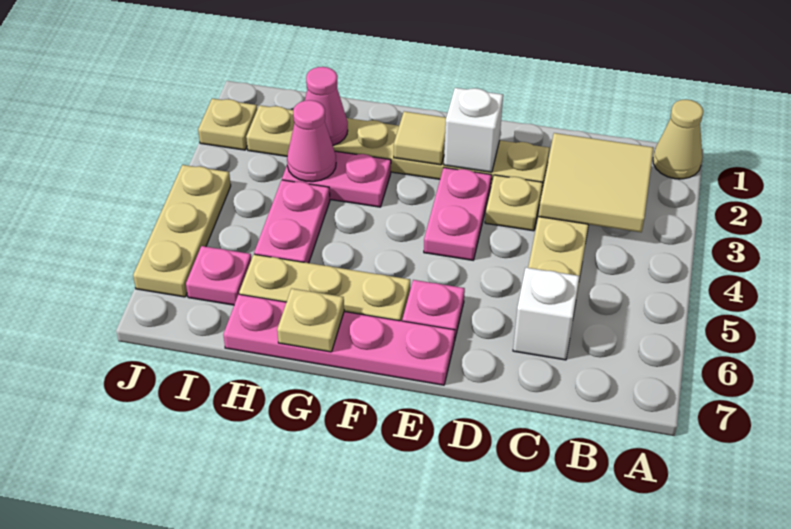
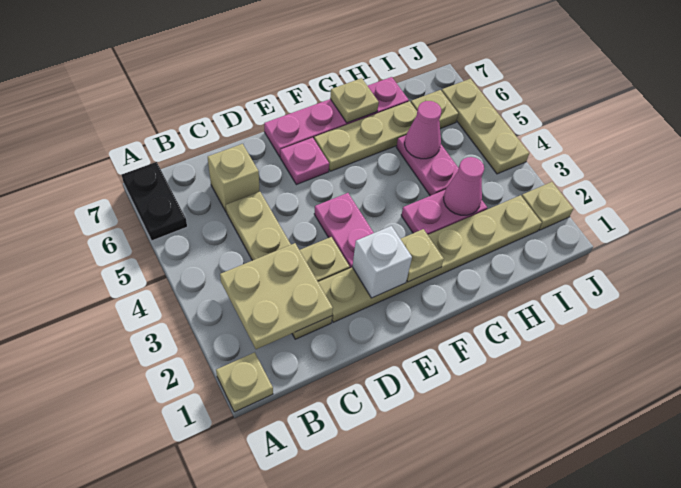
tan cone A1 level 1 -> tan plate A1 level 1
none -> black plate A6:A7 level 1
tan tile B2:C3 level 2 -> tan plate B2:C3 level 2
white brick C6 level 1 -> tan brick C6 level 1
tan tile F2 level 2 -> tan plate F2 level 2
pink cone H2 level 2 -> pink cone H5 level 2
pink plate I6 level 1 -> tan plate I6 level 1

